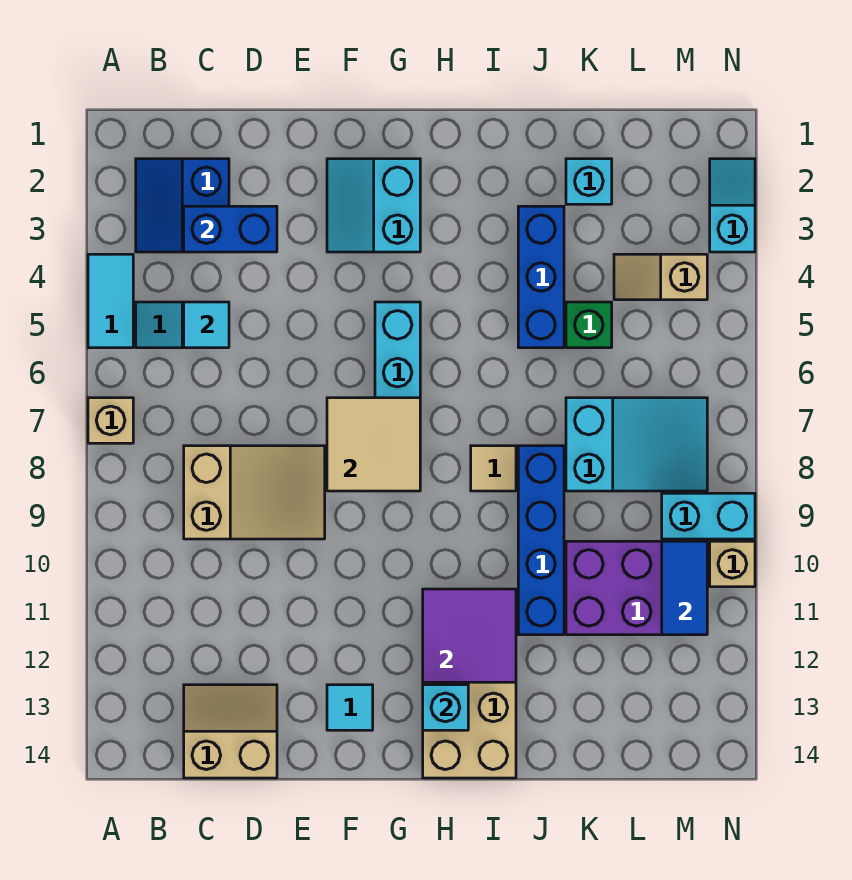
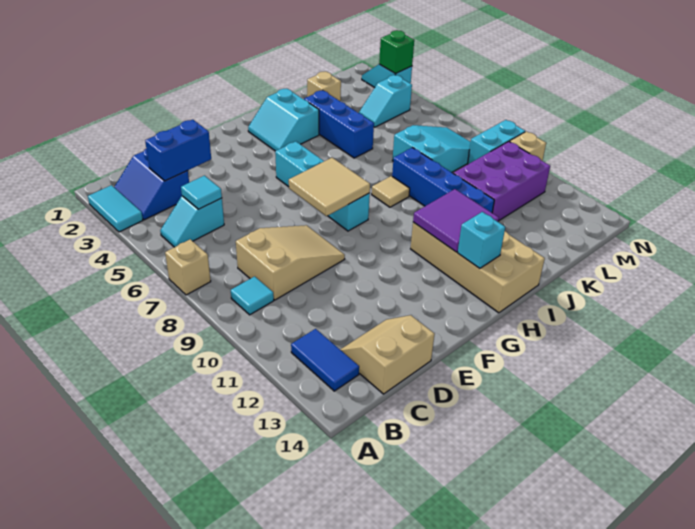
cyan tile A4:A5 level 1 -> cyan tile A2:A3 level 1
cyan slope F2:G3 level 1 top G -> cyan slope H2:I3 level 1 top I
cyan tile F13 level 1 -> cyan tile B9 level 1
cyan brick K2 level 1 -> tan brick K2 level 1
green brick K5 level 1 -> green brick N3 level 2
tan slope L4:M4 level 1 top M -> cyan slope L4:M4 level 1 top M
blue tile M10:M11 level 2 -> blue tile B12:B13 level 1

